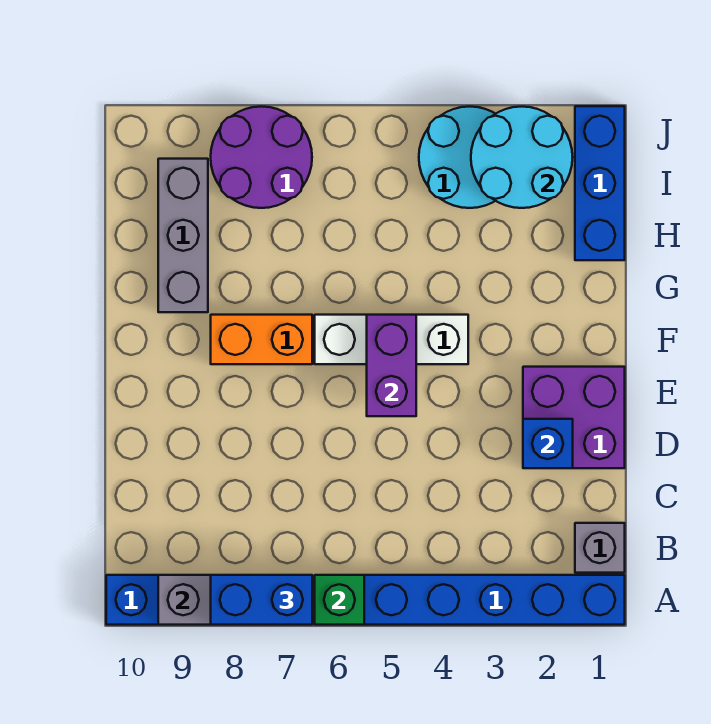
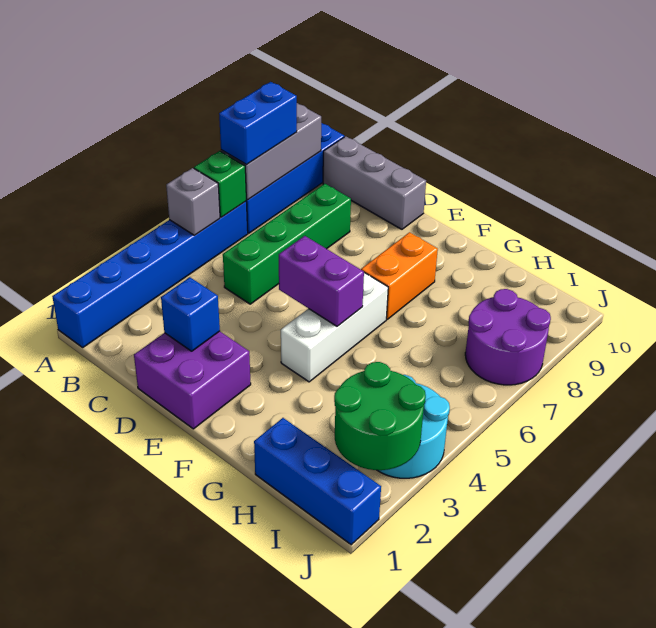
grey brick B1 level 1 -> grey brick A5 level 2
none -> green brick C5:C8 level 1
grey brick G9:I9 level 1 -> grey brick B10:D10 level 1
cyan round brick I2:J3 level 2 -> green round brick I2:J3 level 2

